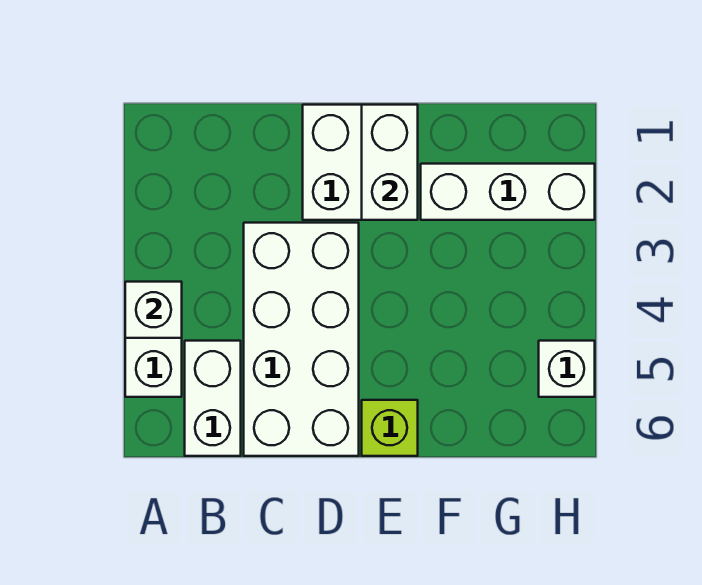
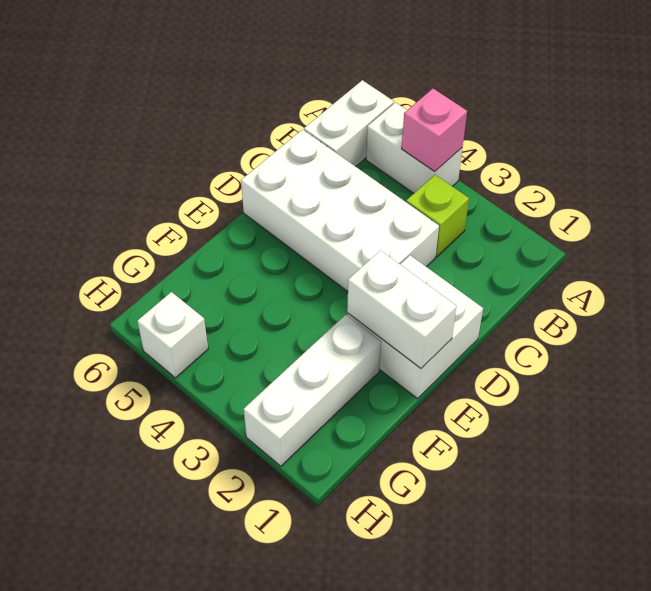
white brick A4 level 2 -> pink brick A4 level 2
white brick B5:B6 level 1 -> white brick A6:B6 level 1
lime brick E6 level 1 -> lime brick B3 level 1

